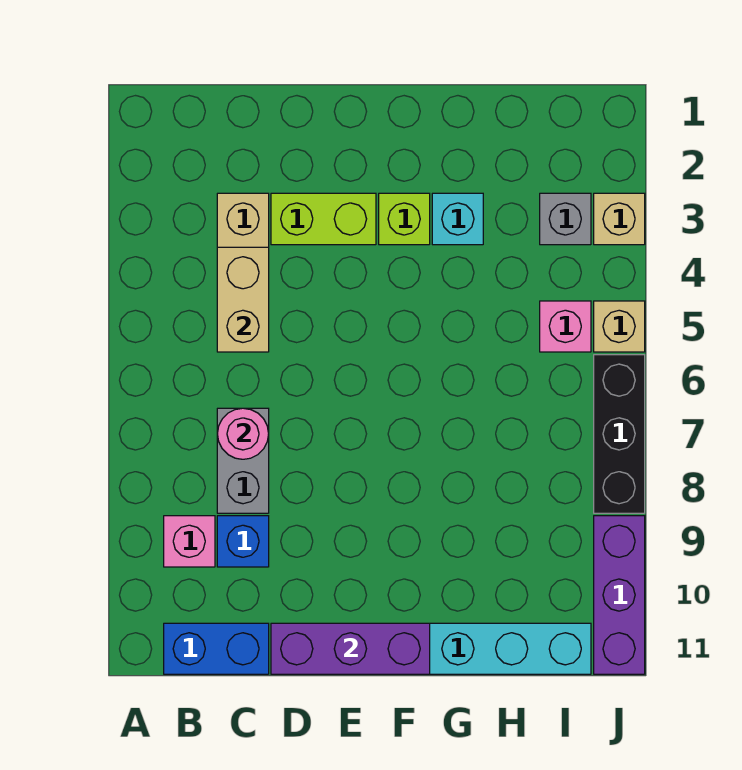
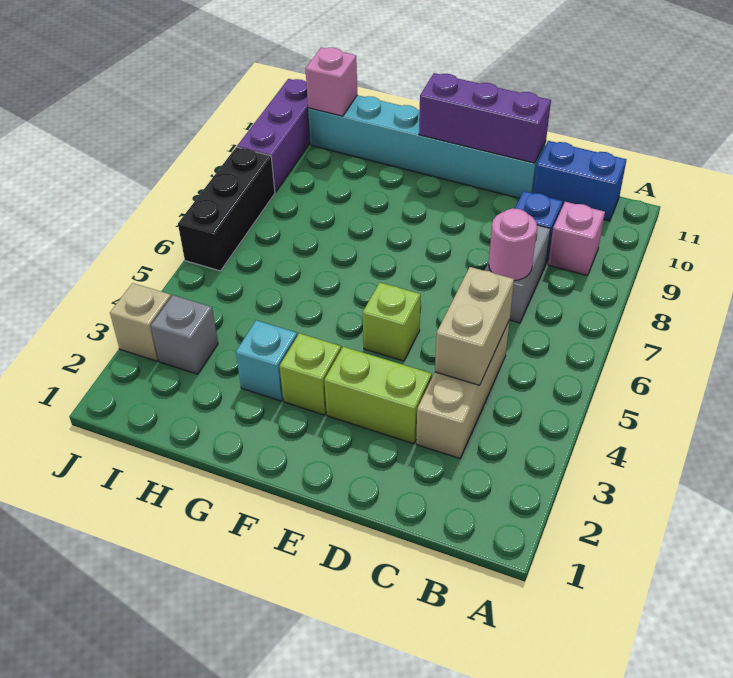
none -> lime brick E5 level 1
pink brick I5 level 1 -> pink brick I11 level 2
tan brick J5 level 1 -> none

